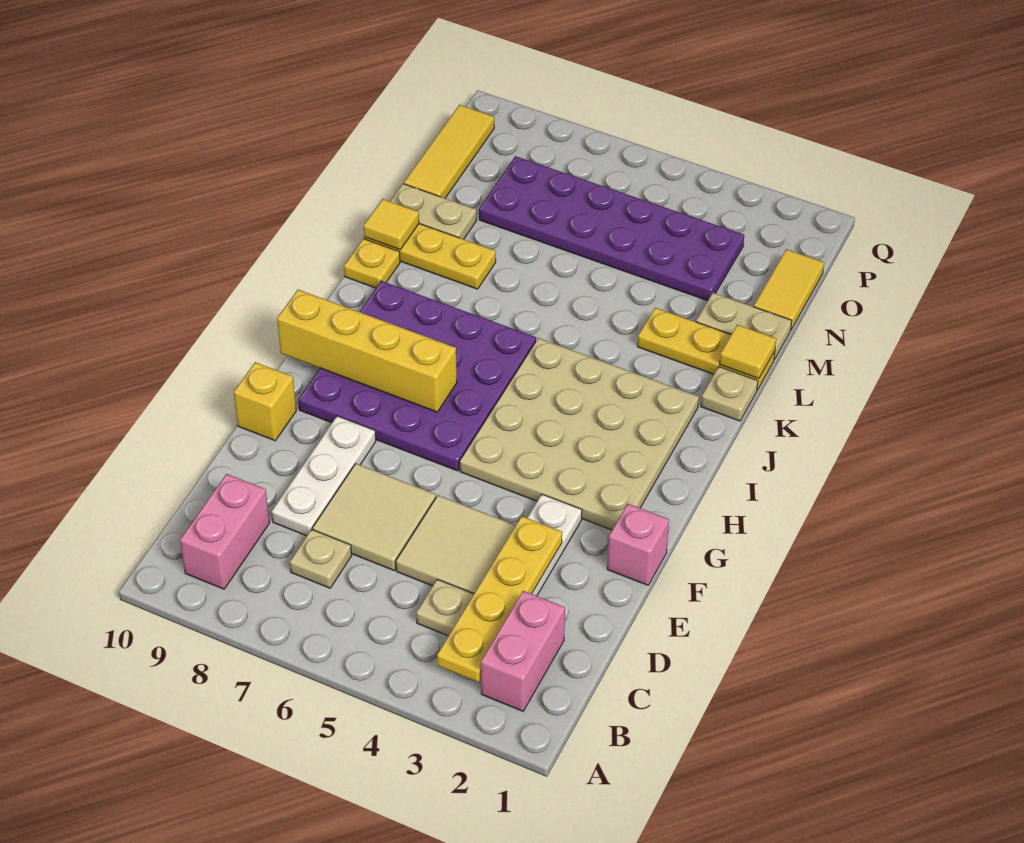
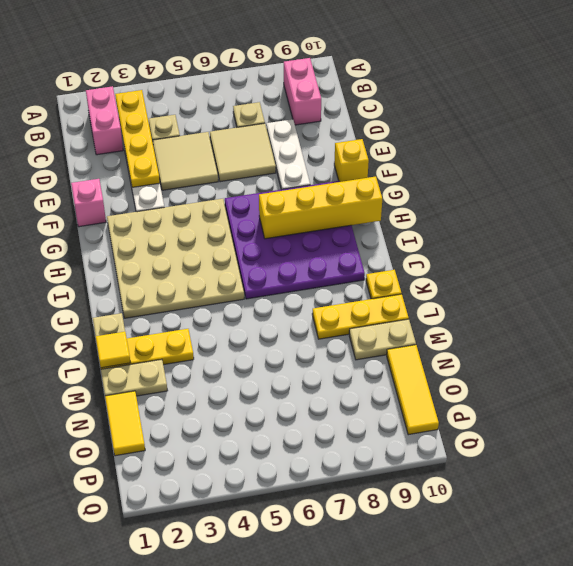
yellow tile L10 level 2 -> none
purple plate N3:O8 level 1 -> none

